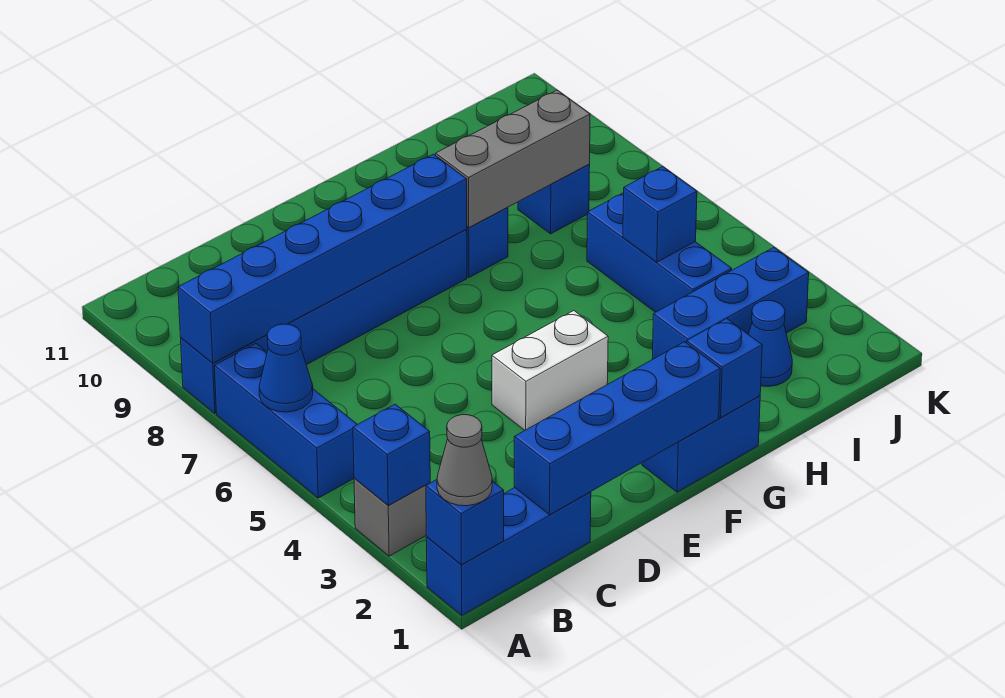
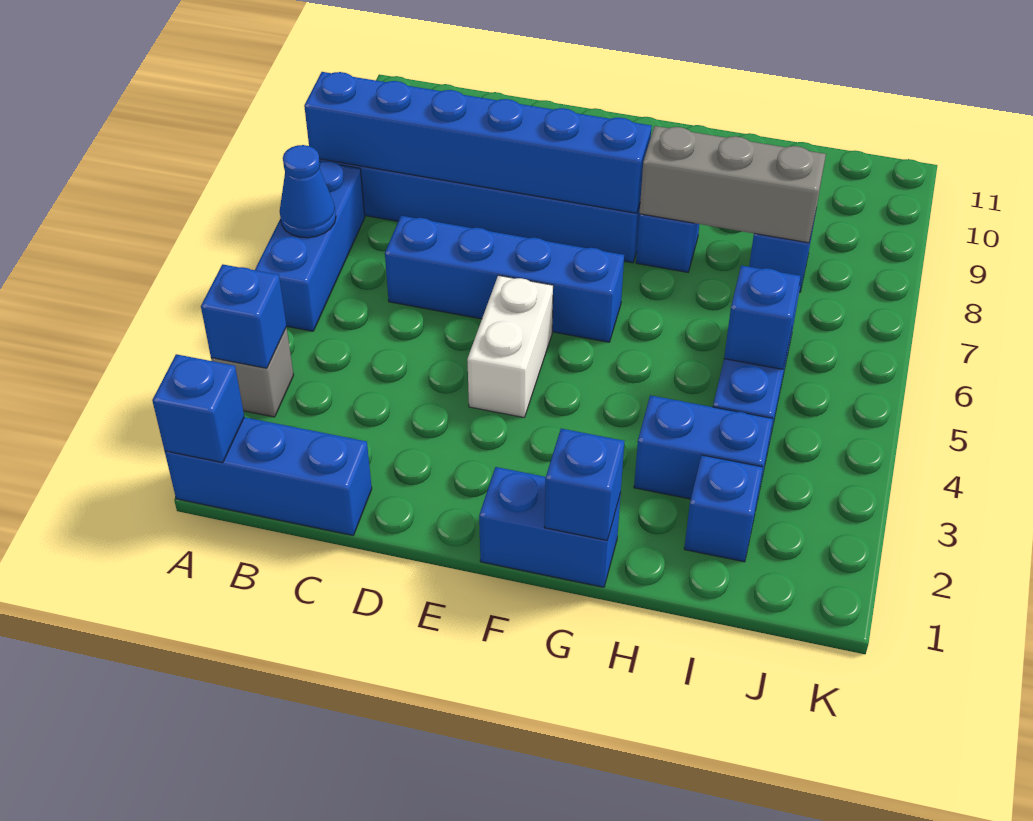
grey cone A1 level 3 -> none
blue brick C1:F1 level 2 -> blue brick C6:F6 level 1
white brick E4:F4 level 1 -> white brick E4:E5 level 1
blue brick H3:J3 level 1 -> blue brick H3:I3 level 1
blue cone I2 level 1 -> blue brick I2 level 1

